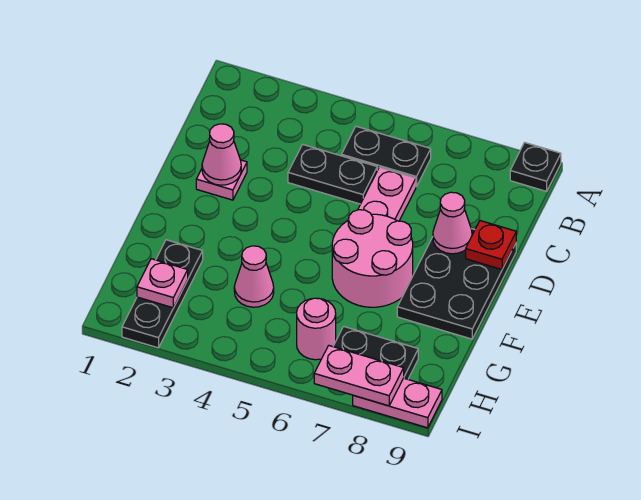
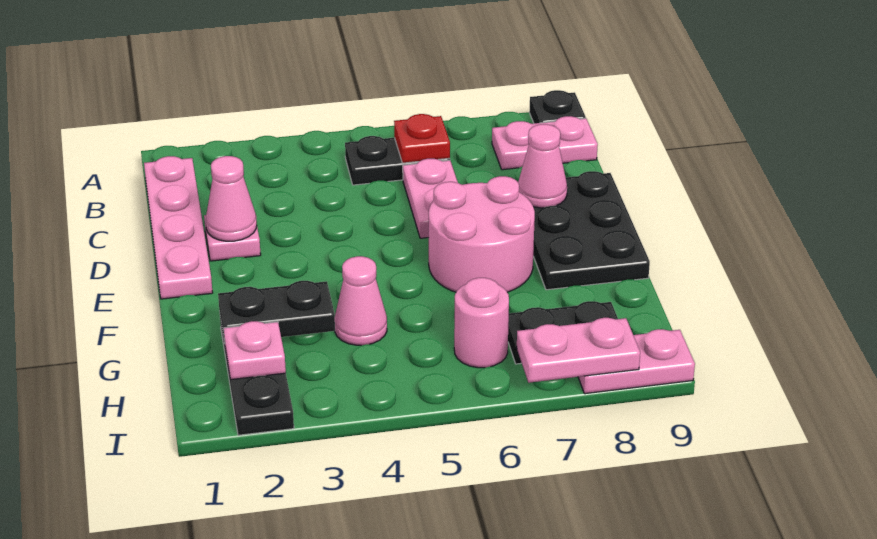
none -> pink plate B1:E1 level 1
none -> pink plate B8:B9 level 1
black plate C4:C5 level 1 -> black plate G2:G3 level 2
red plate D9 level 2 -> red plate B6 level 2

